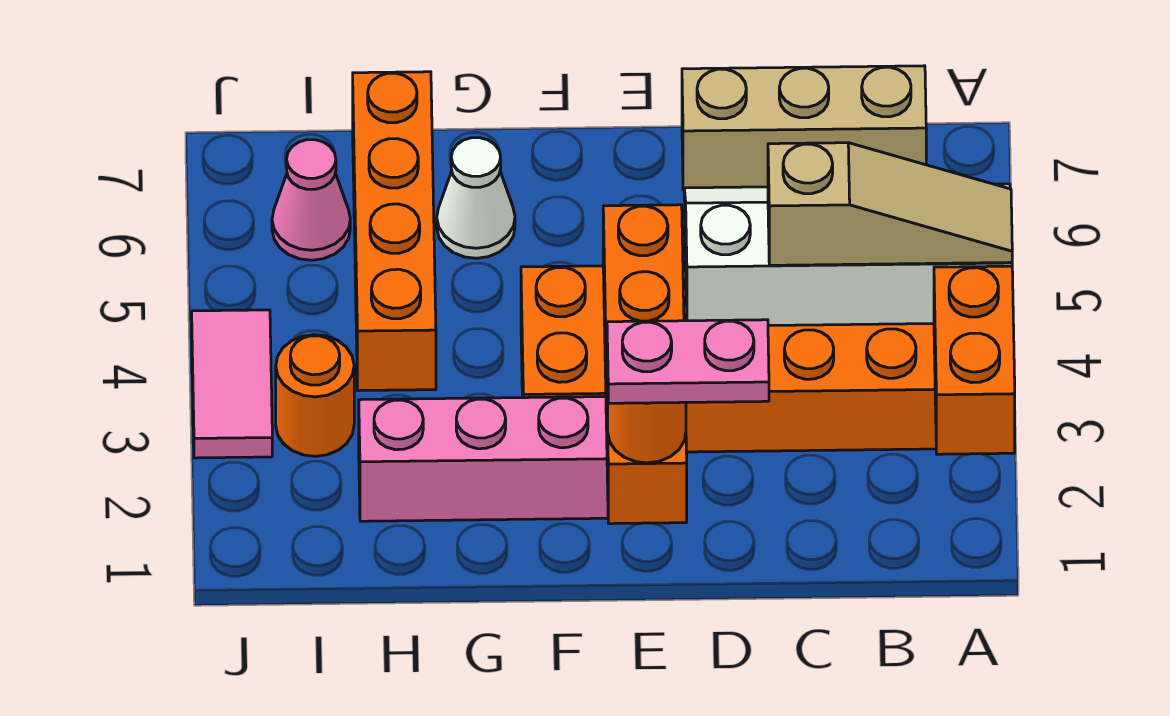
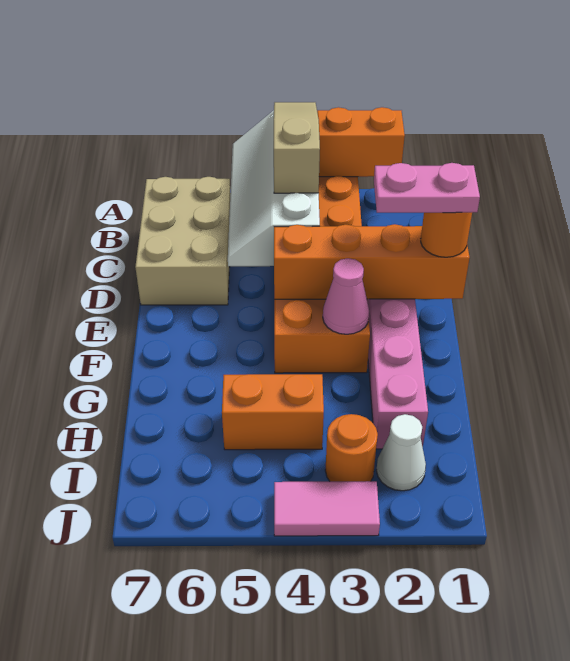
tan brick B7:D7 level 1 -> tan brick B6:D7 level 1
pink plate D1:E1 level 4 -> pink plate E1:E2 level 4
white cone G6 level 1 -> white cone I2 level 1
orange brick H4:H7 level 1 -> orange brick H4:H5 level 1
pink cone I6 level 1 -> pink cone F3 level 2

